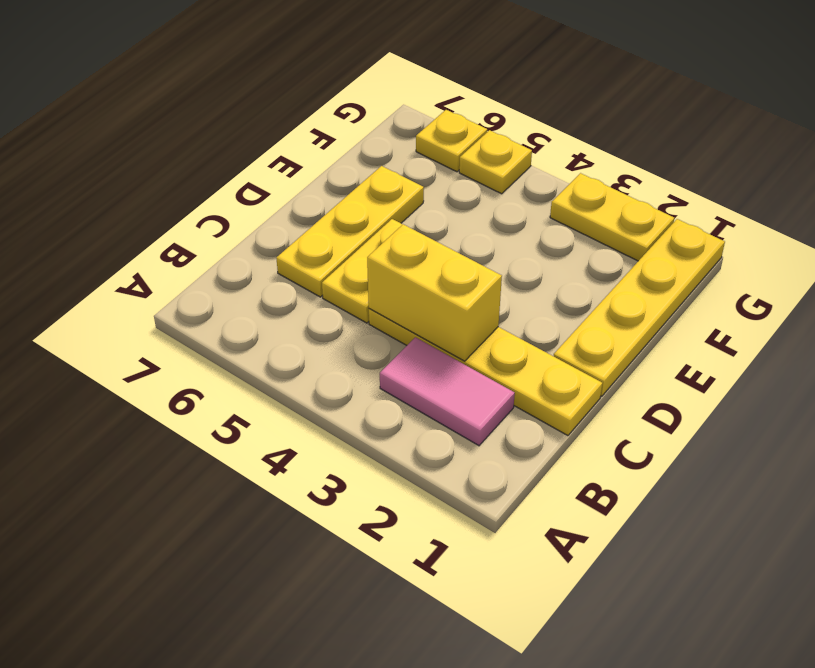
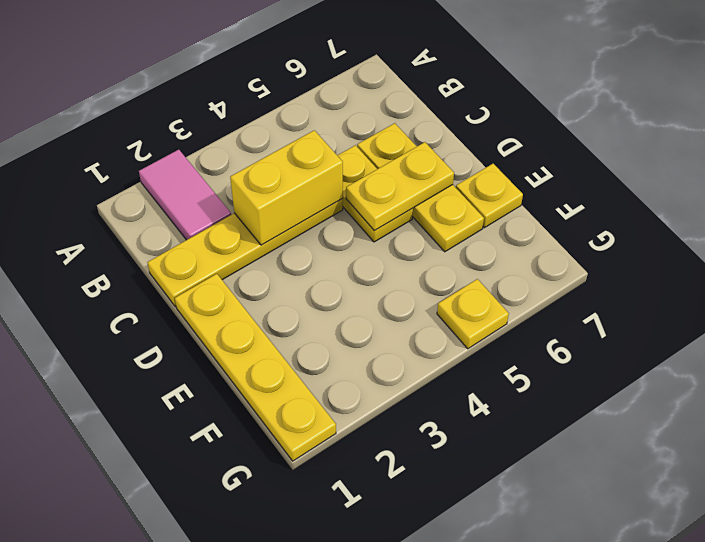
pink tile B2:B3 level 1 -> pink tile A2:B2 level 1
yellow plate G2:G3 level 1 -> yellow plate D5:D6 level 2
yellow plate G6 level 1 -> yellow plate E7 level 1

